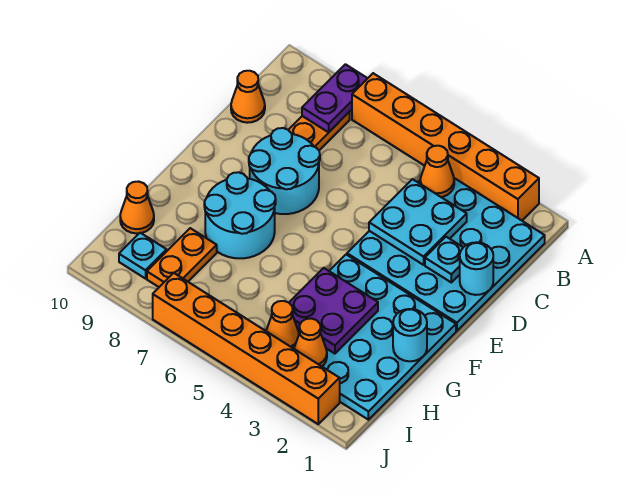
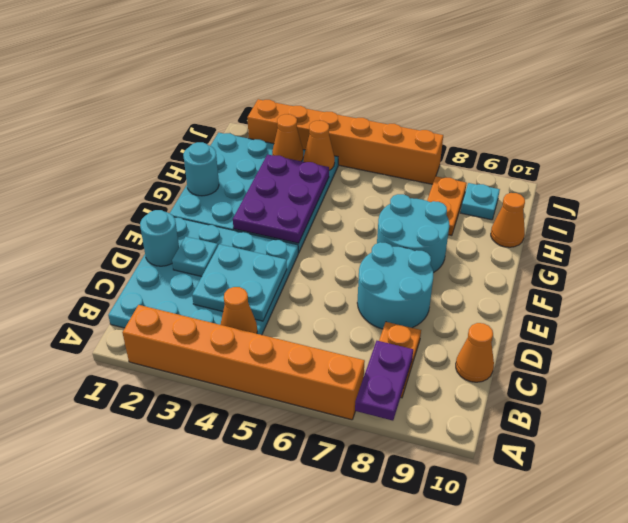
purple plate G3:H4 level 2 -> purple plate F3:H4 level 2

